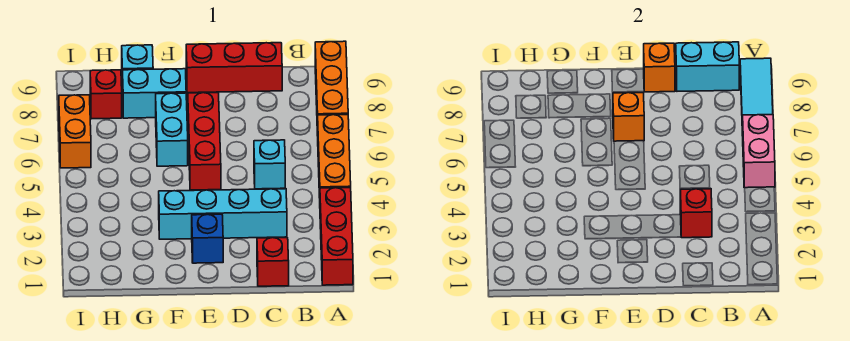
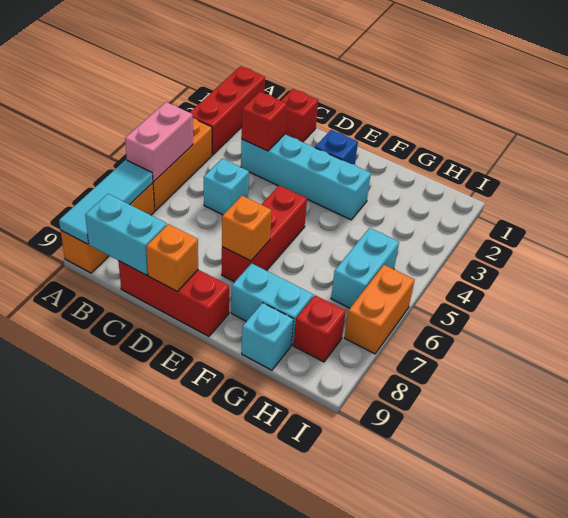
cyan brick F6:F7 level 1 -> cyan brick H5:H6 level 1

